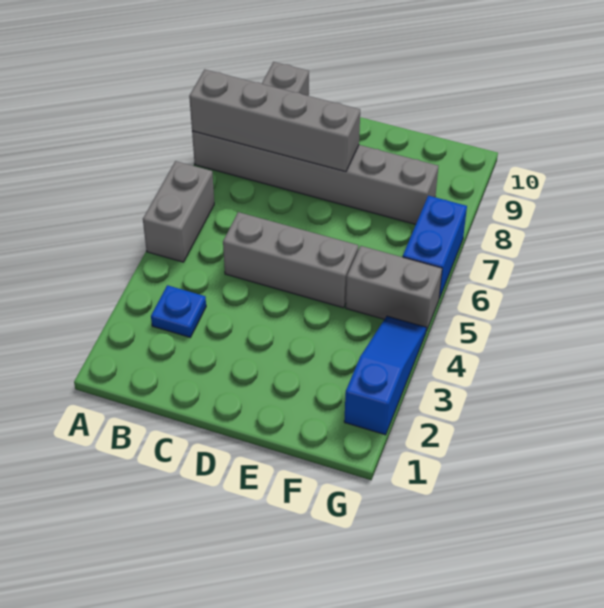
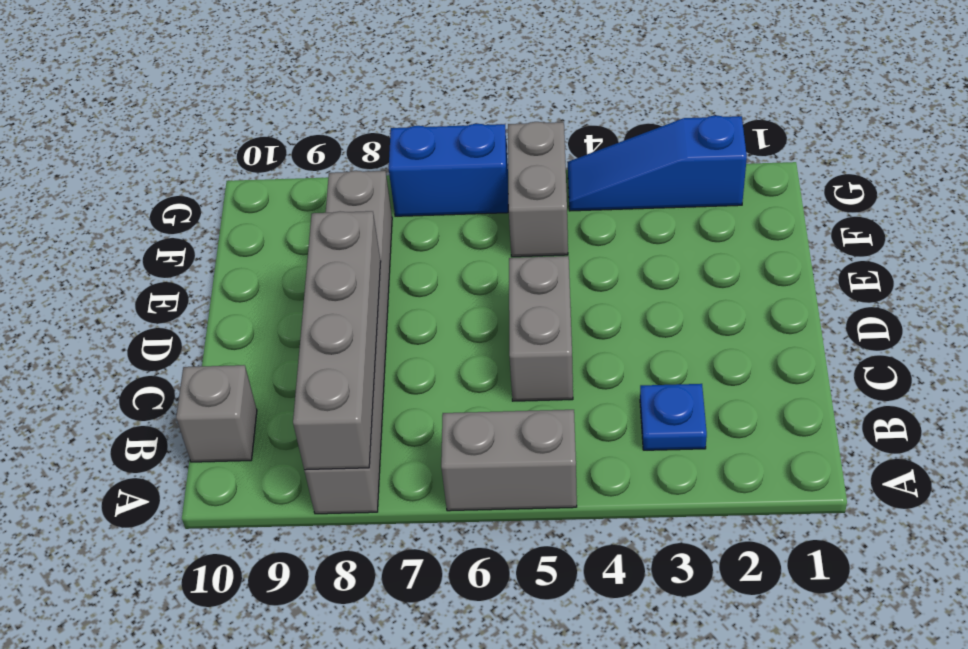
grey brick C5:E5 level 1 -> grey brick C5:D5 level 1

